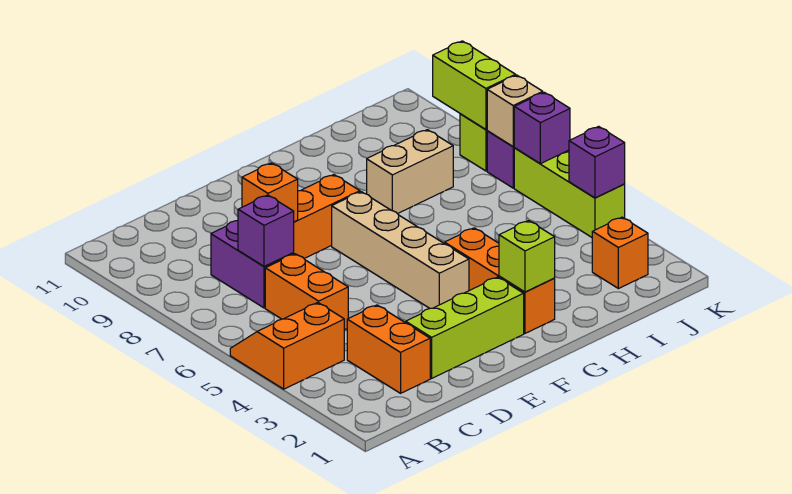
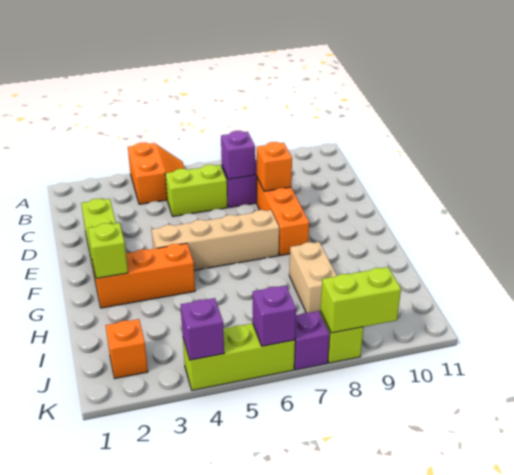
orange brick C2:C3 level 1 -> none
orange brick C5:C6 level 1 -> lime brick C5:C6 level 1
tan brick K7 level 2 -> none

